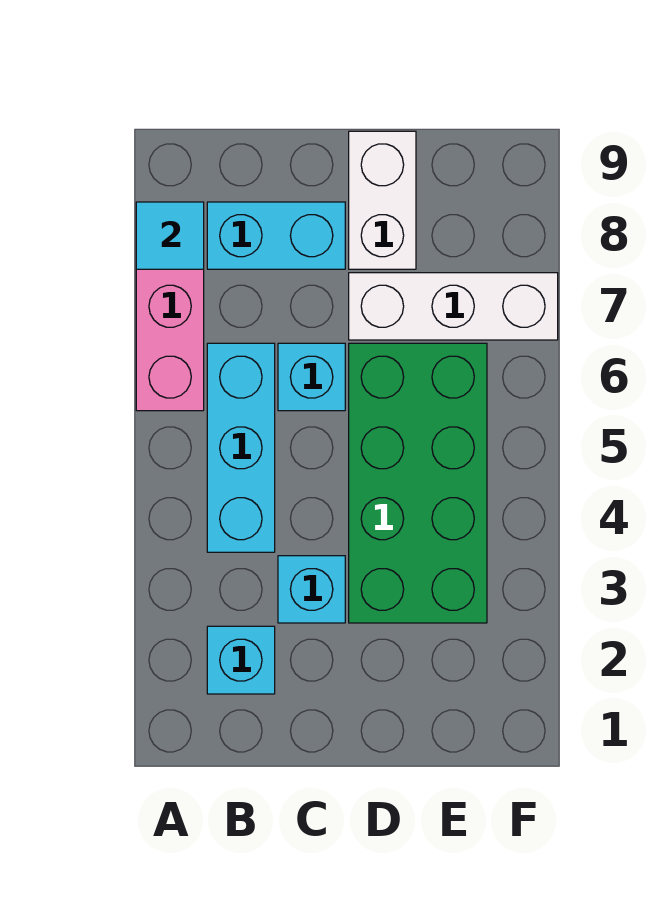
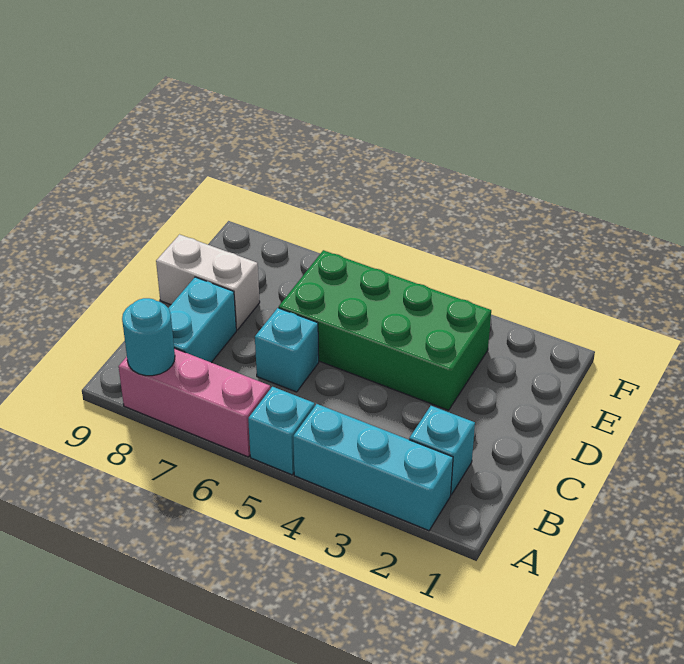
cyan tile A8 level 2 -> cyan round brick A8 level 2
cyan brick B4:B6 level 1 -> cyan brick A2:A4 level 1
cyan brick C3 level 1 -> cyan brick A5 level 1
white brick D7:F7 level 1 -> none

